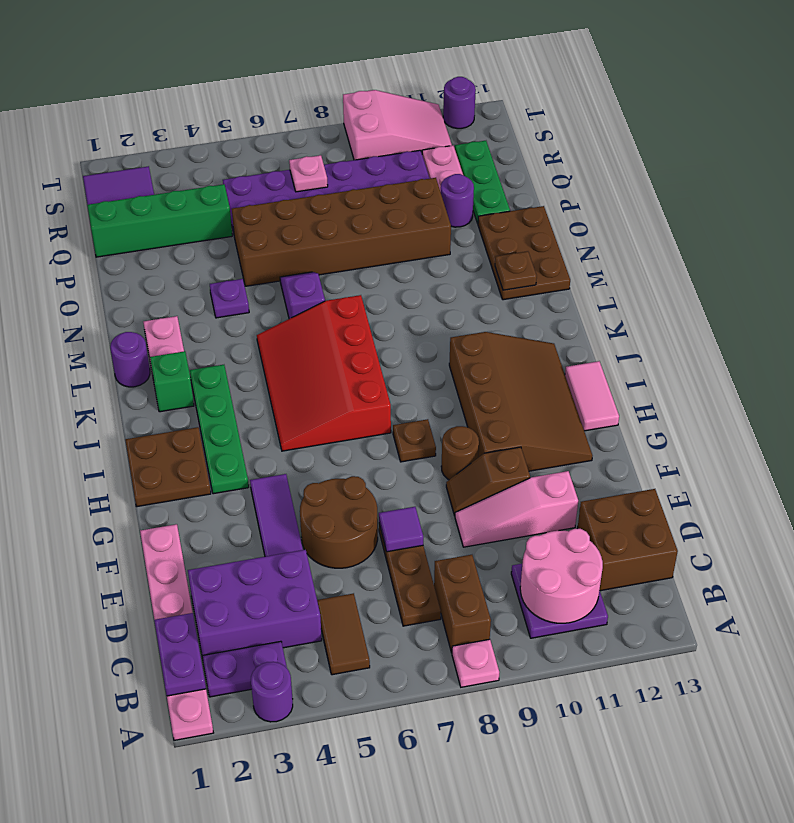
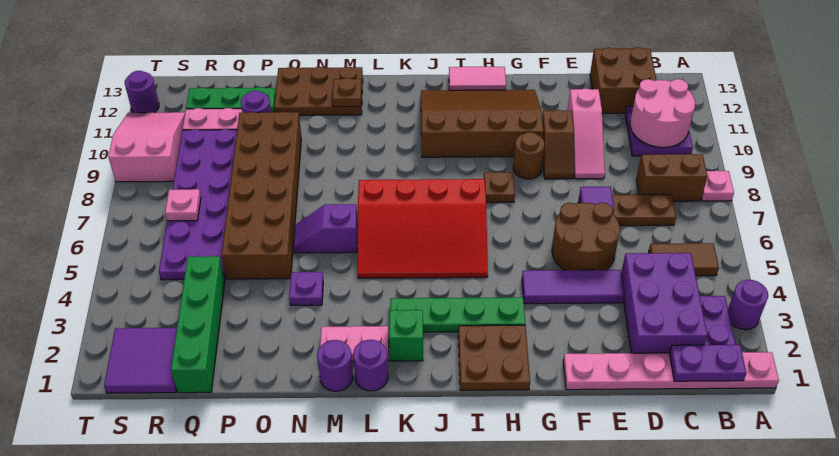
none -> purple round brick M1 level 1

